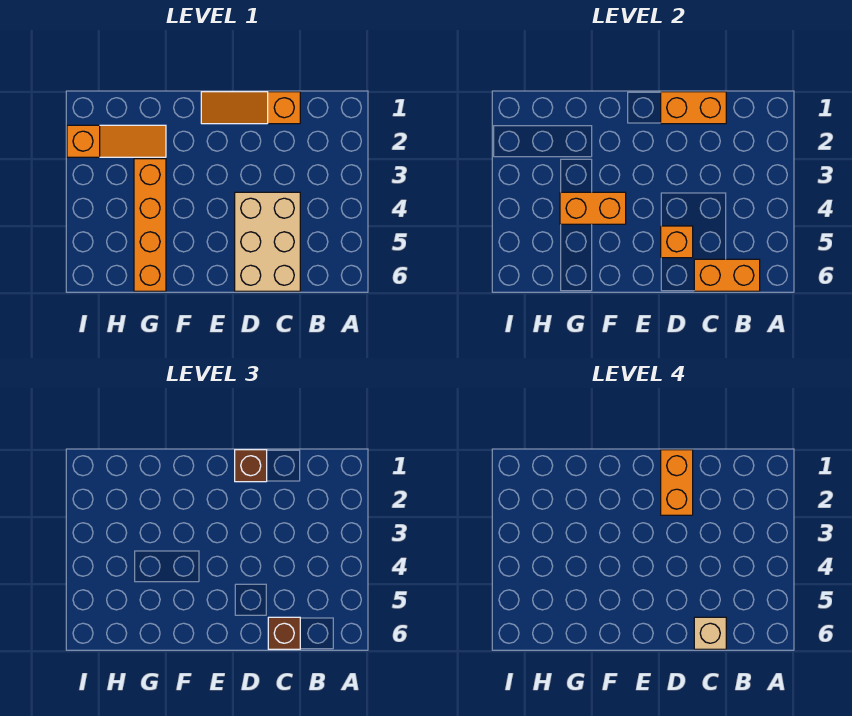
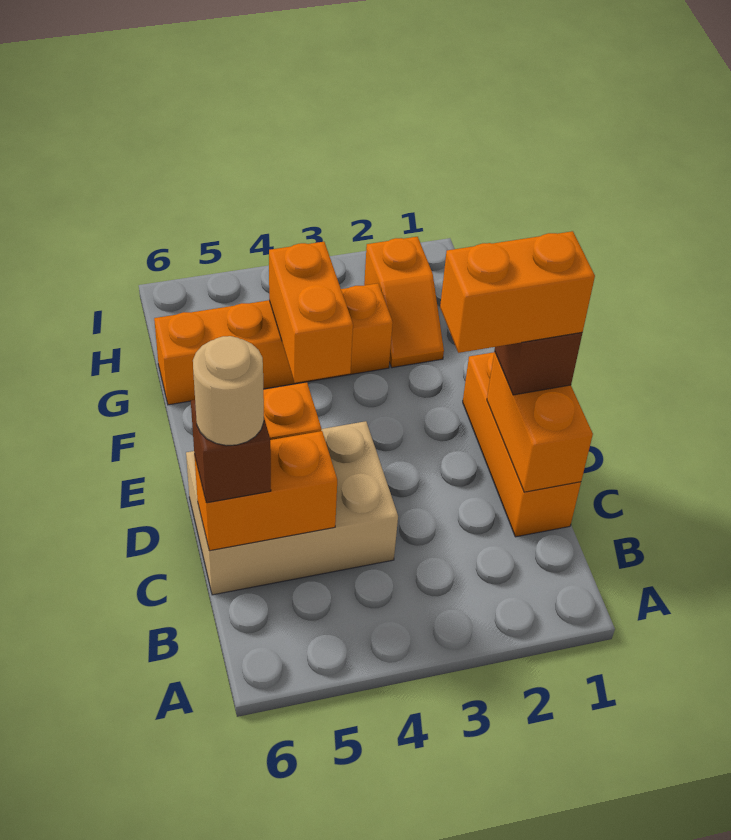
orange brick B6:C6 level 2 -> orange brick C5:C6 level 2
orange slope C1:E1 level 1 top C -> orange brick C1:E1 level 1
tan brick C6 level 4 -> tan round brick C6 level 4
orange slope G2:I2 level 1 top I -> orange slope G2:H2 level 1 top H

